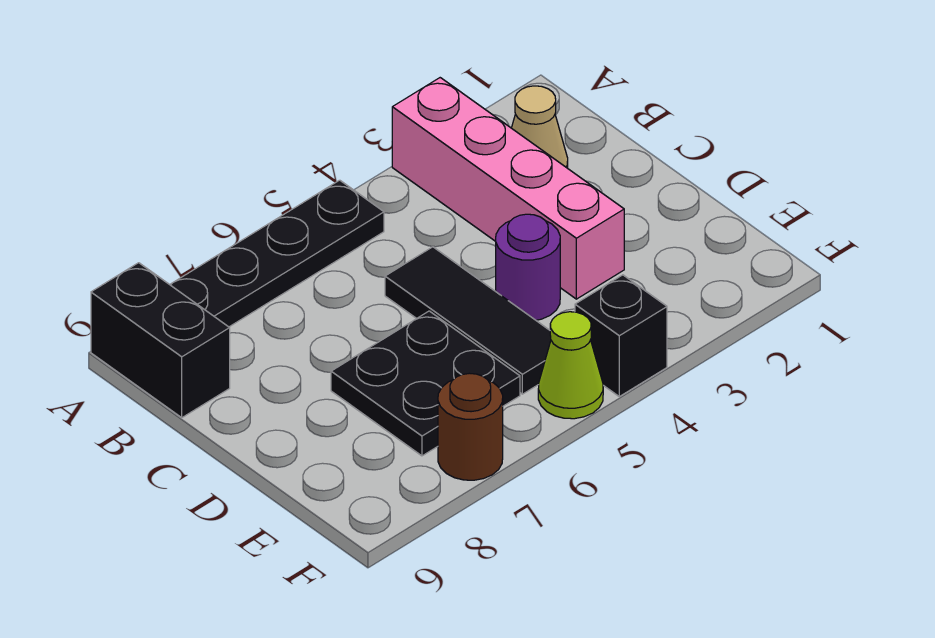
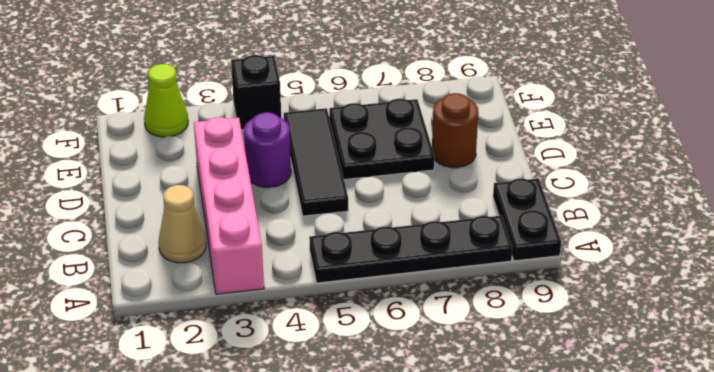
black brick A9:B9 level 1 -> black plate A9:B9 level 1
lime cone F5 level 1 -> lime cone F2 level 1
brown round brick F7 level 1 -> brown round brick D8 level 1

